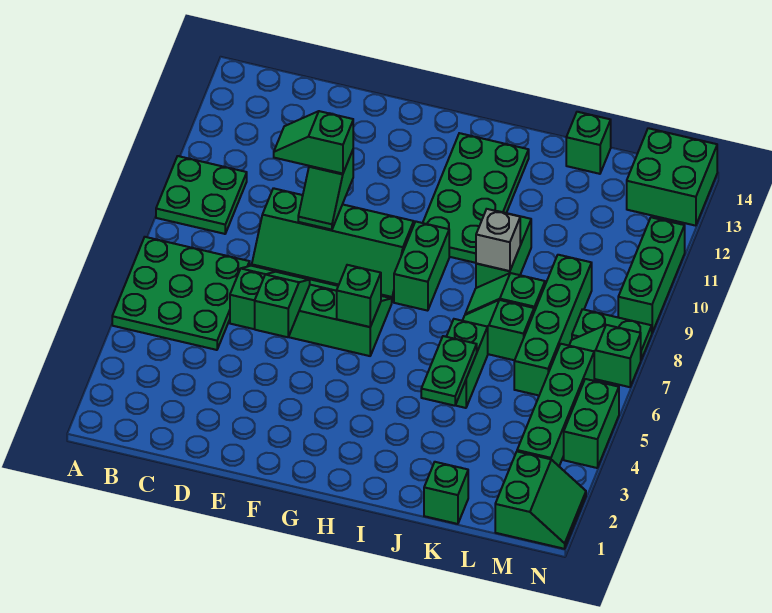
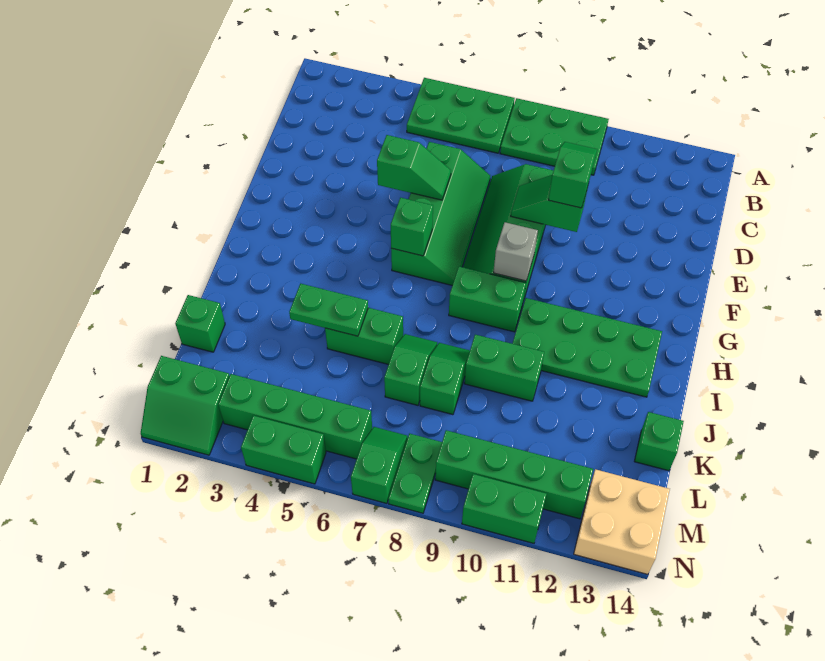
green plate A5:C7 level 1 -> green plate A5:B7 level 1
green plate A9:B10 level 1 -> green plate A8:B10 level 1
grey brick J9 level 2 -> grey brick G9 level 2
green brick L6:L9 level 1 -> green brick M9:M12 level 1
green brick M13:N14 level 1 -> tan brick M13:N14 level 1
green brick N9:N11 level 1 -> green brick N10:N11 level 1

